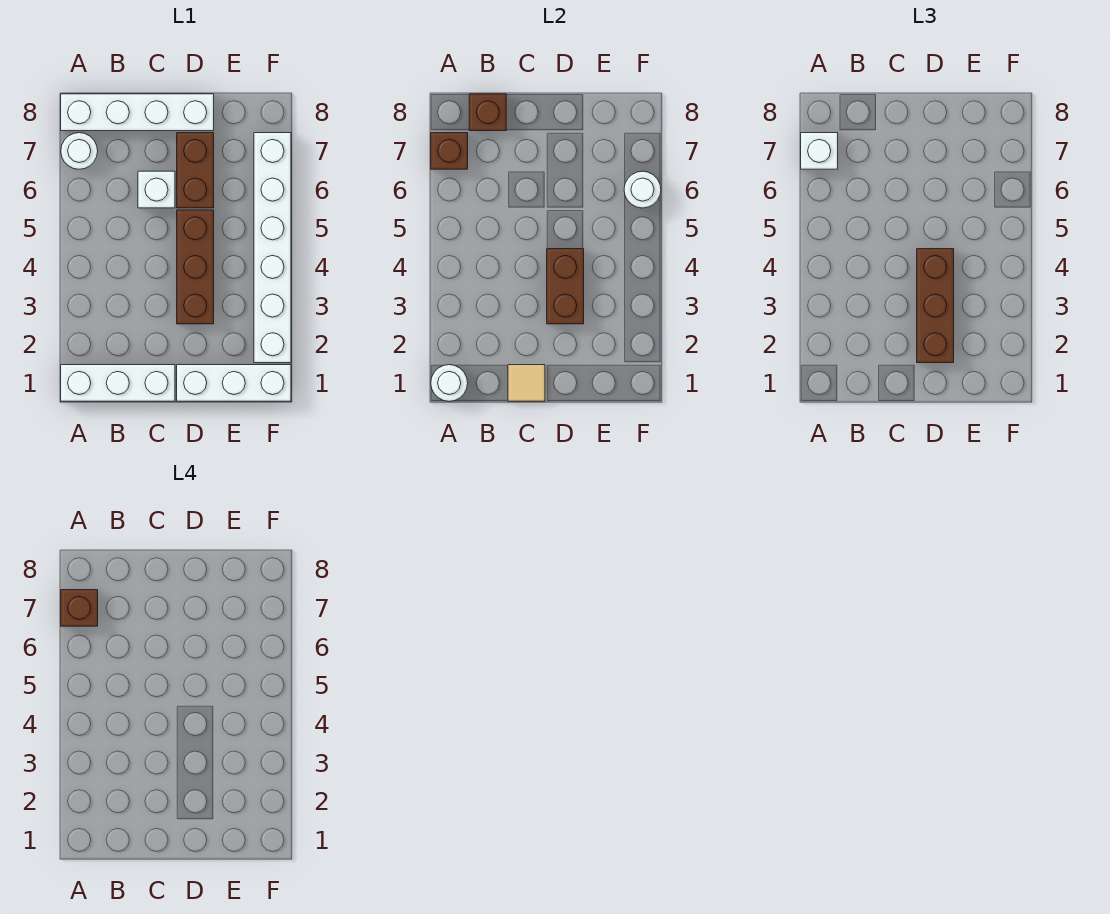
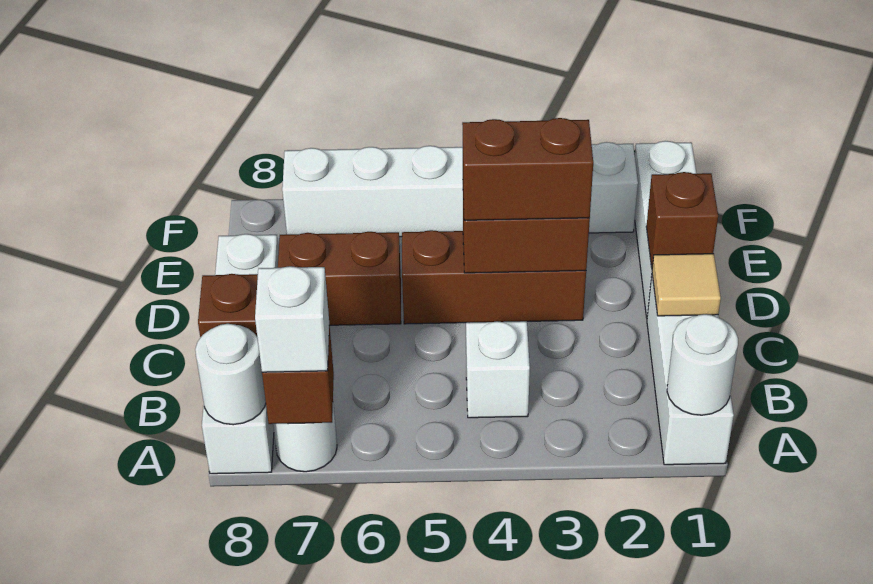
brown brick A7 level 4 -> brown brick D1 level 2
white brick C6 level 1 -> white brick B4 level 1
brown brick D2:D4 level 3 -> brown brick D3:D4 level 3
white round brick F6 level 2 -> white round brick A8 level 2

